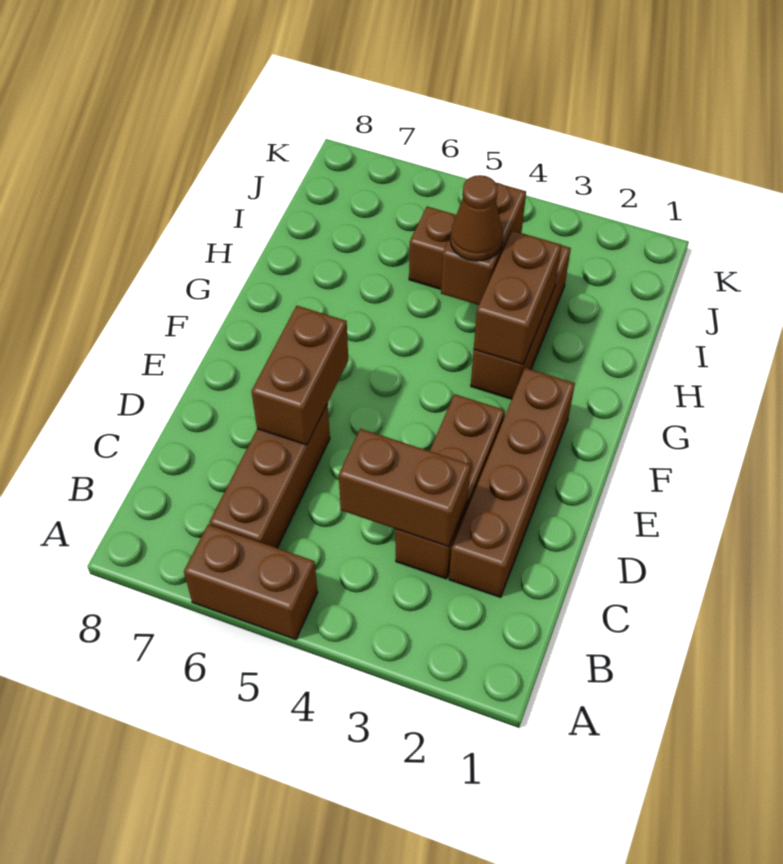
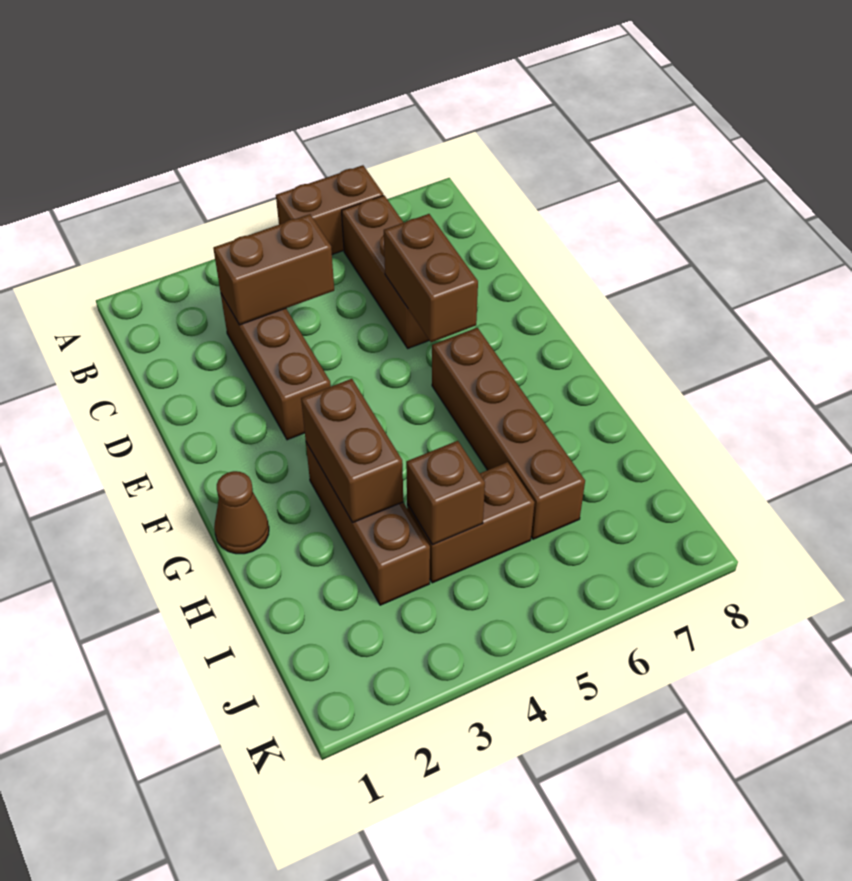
brown brick C2:F2 level 1 -> brown brick F6:I6 level 1
brown brick H4:I4 level 2 -> brown brick I4 level 2
brown cone H4 level 3 -> brown cone G1 level 1

